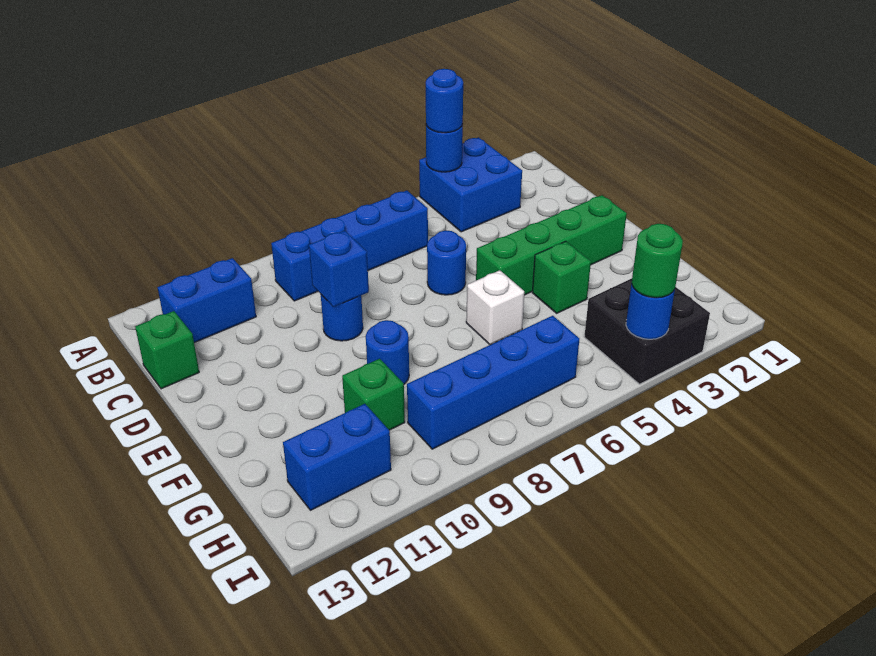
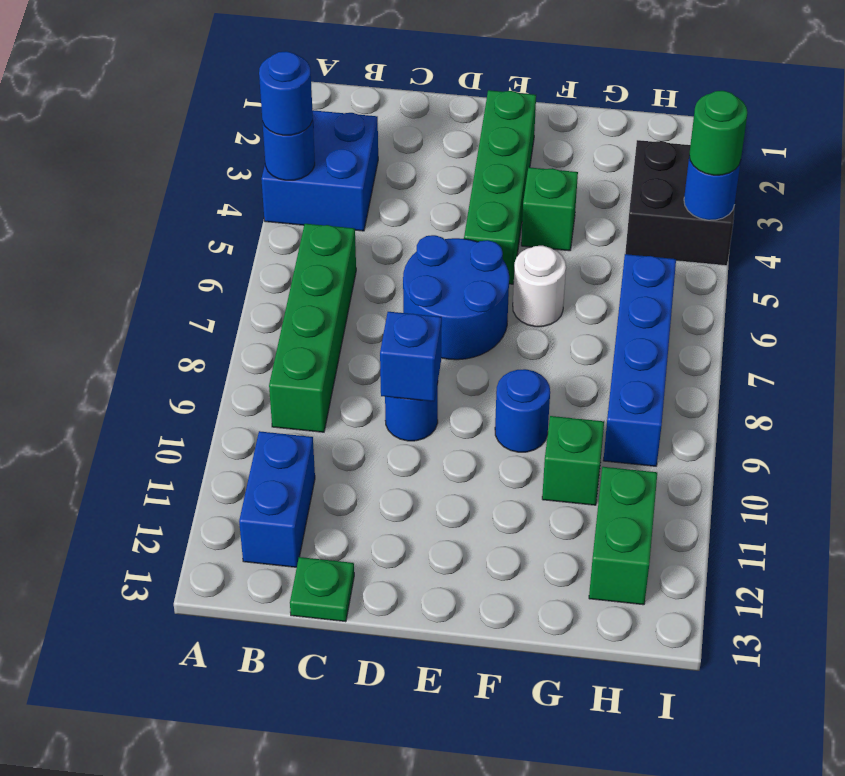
blue brick B6:B9 level 1 -> green brick B6:B9 level 1
green brick C13 level 1 -> green plate C13 level 1
blue round brick D6 level 1 -> blue round brick D6:E7 level 1
white brick F6 level 1 -> white round brick F6 level 1
blue brick H11:H12 level 1 -> green brick H11:H12 level 1

